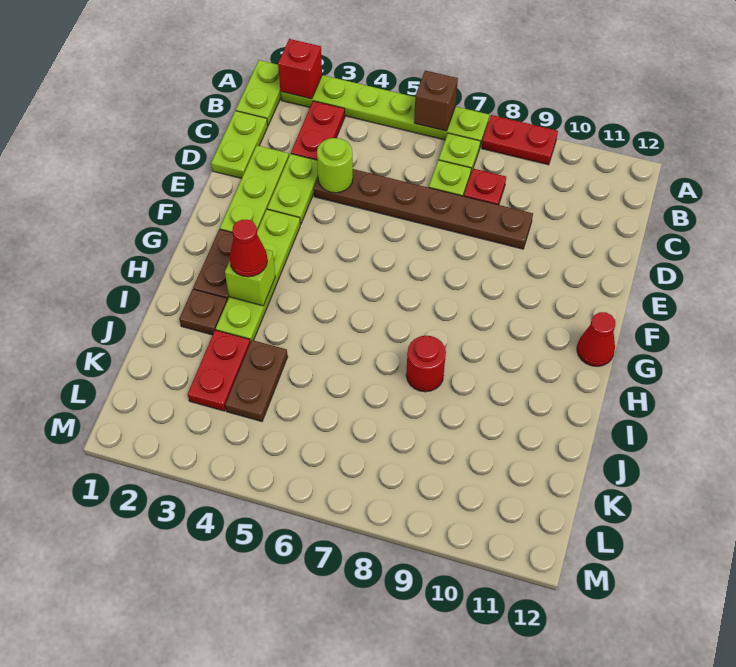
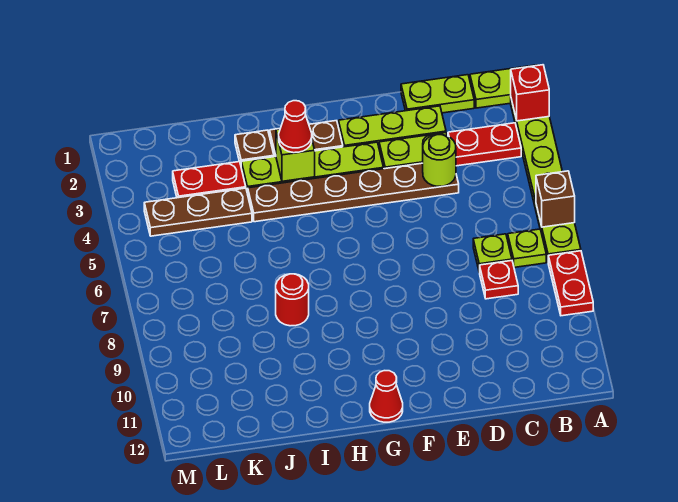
brown plate D4:D9 level 1 -> brown plate D4:I4 level 1
brown plate J4:K4 level 1 -> brown plate J4:L4 level 1

